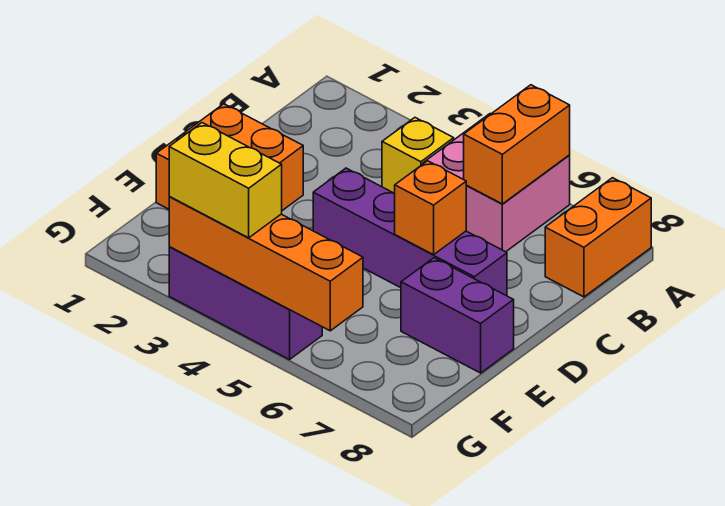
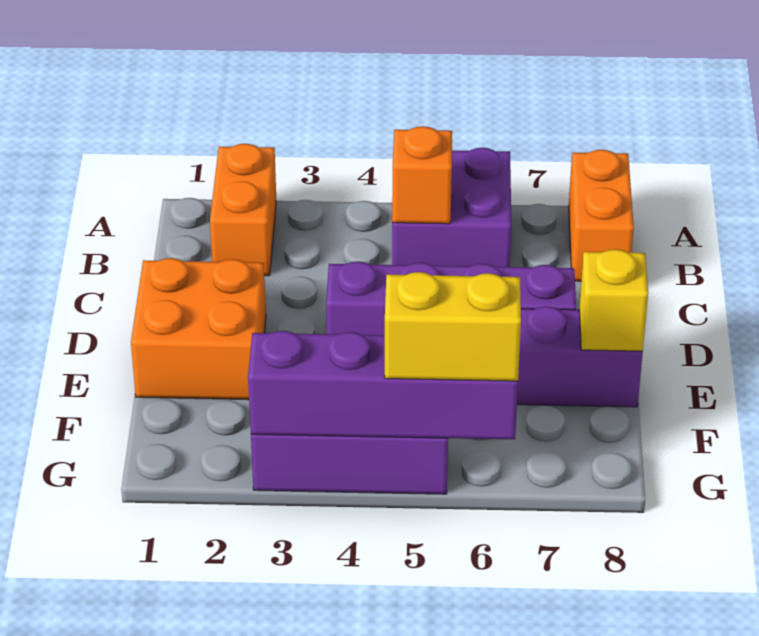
pink brick A5:B6 level 1 -> purple brick A5:B6 level 1
orange brick A6:B6 level 2 -> orange brick A2:B2 level 1
yellow brick B4 level 1 -> yellow brick E8 level 2
orange brick D6 level 2 -> orange brick B5 level 2
orange brick G3:G6 level 2 -> purple brick G3:G6 level 2
yellow brick G3:G4 level 3 -> yellow brick G5:G6 level 3

